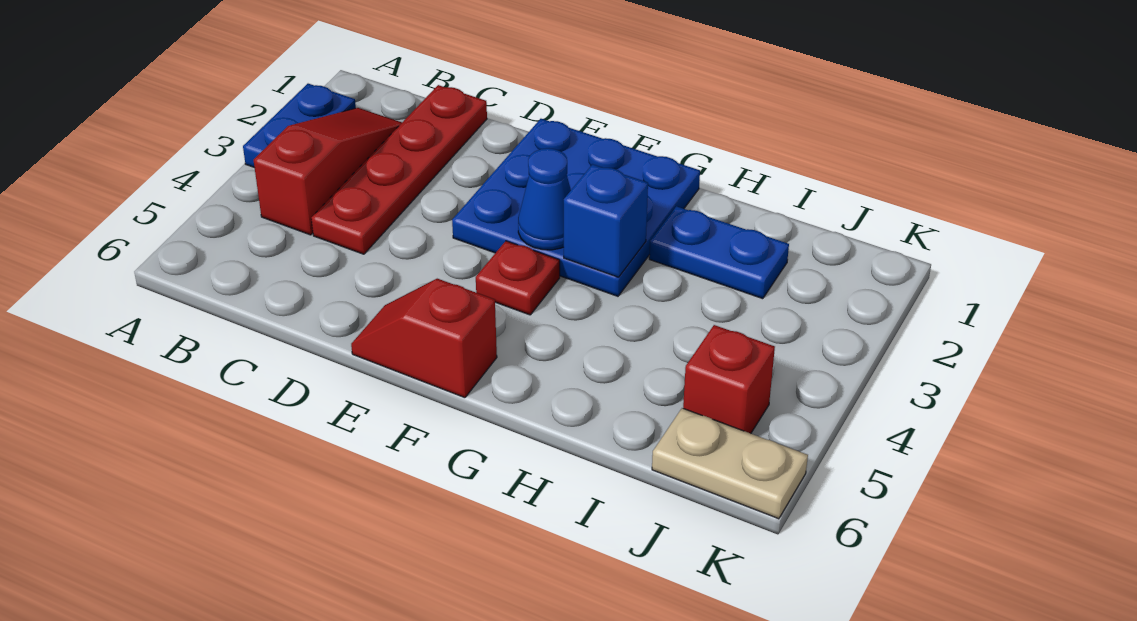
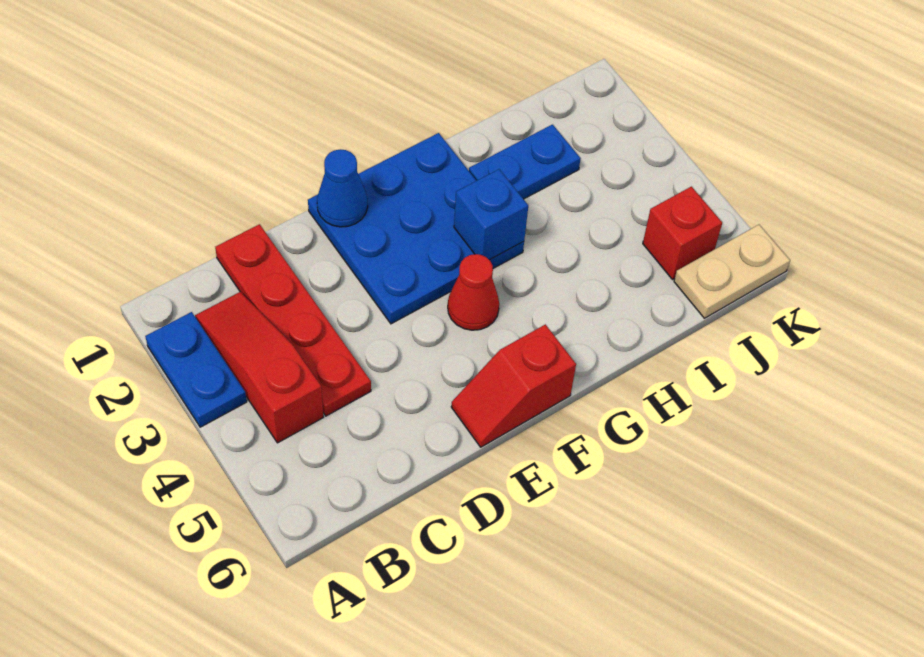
blue cone F3 level 2 -> blue cone E1 level 2
red plate F4 level 1 -> red cone F4 level 1

